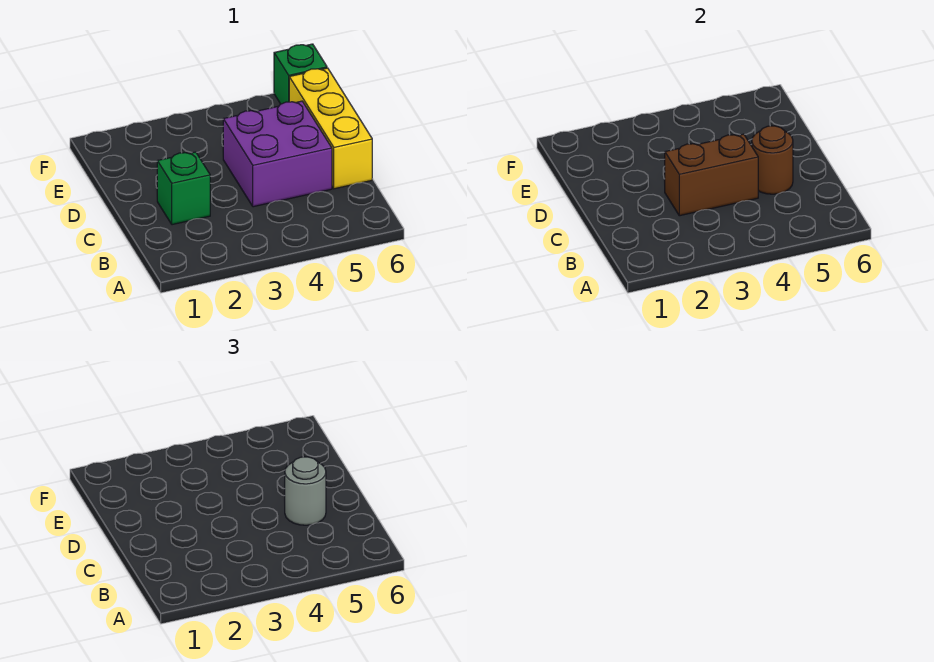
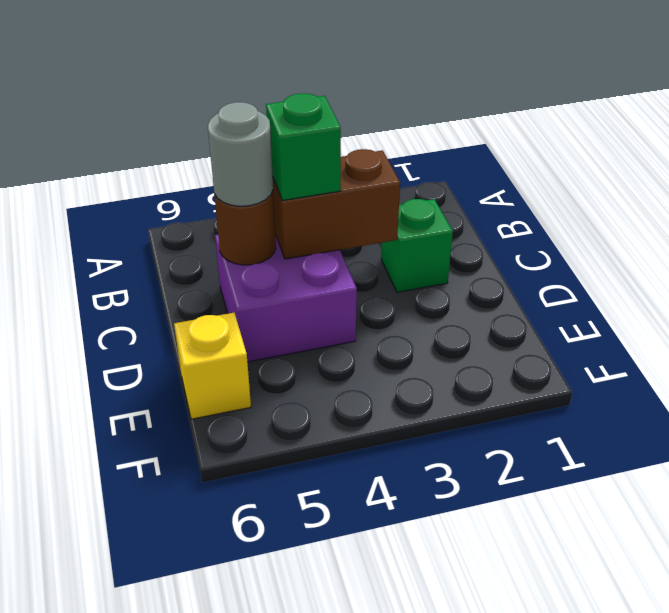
yellow brick C6:E6 level 1 -> yellow brick E6 level 1
green brick F6 level 1 -> green brick C4 level 3

